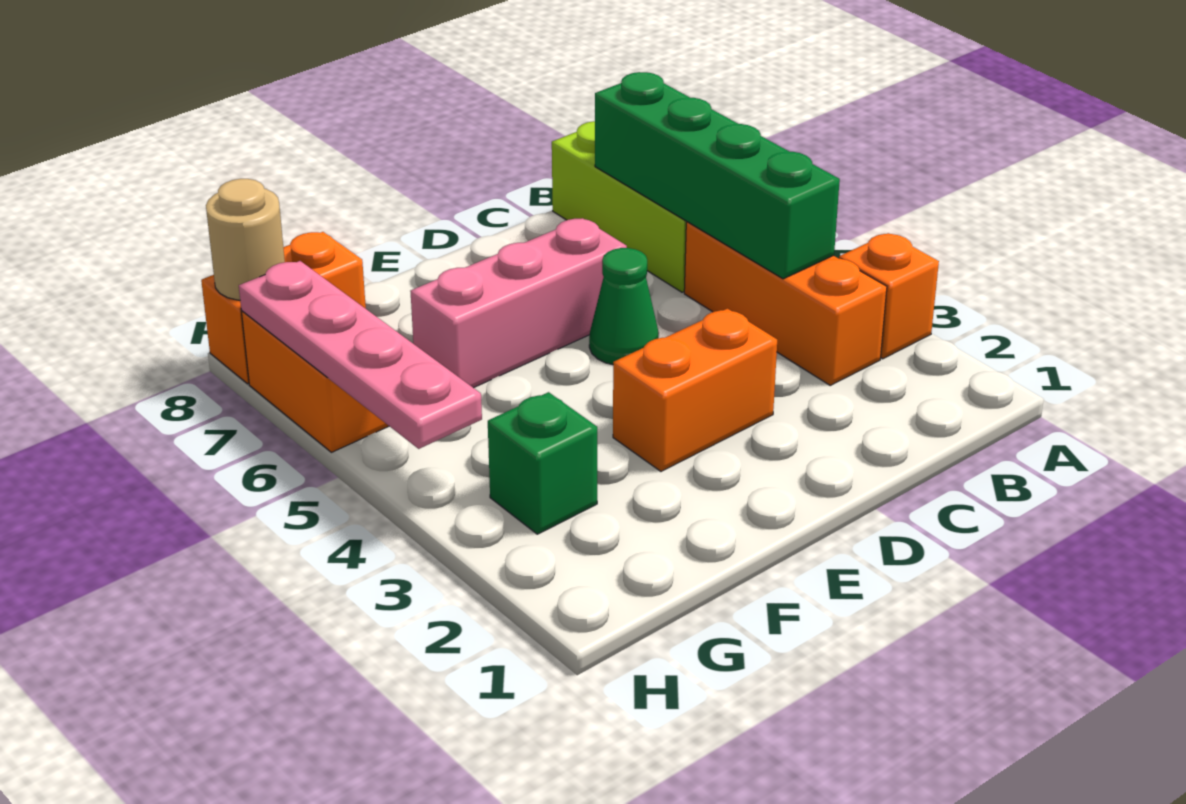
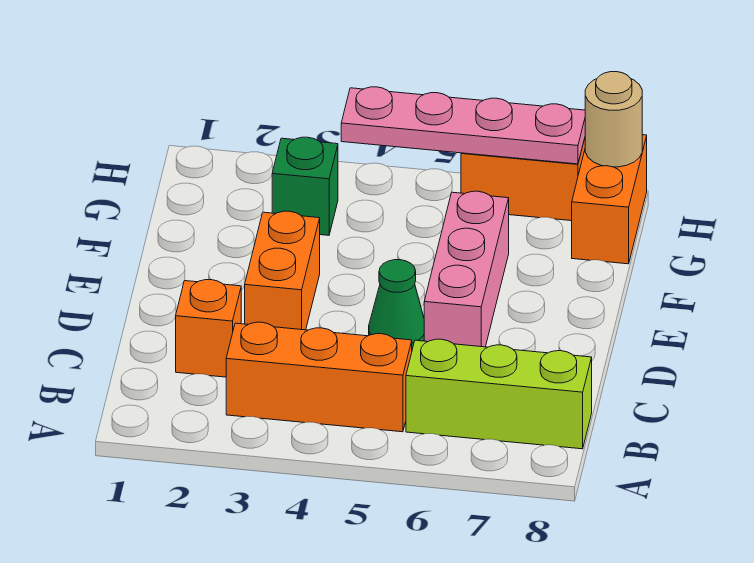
orange brick A3 level 1 -> orange brick C2 level 1
green brick B4:B7 level 2 -> none

